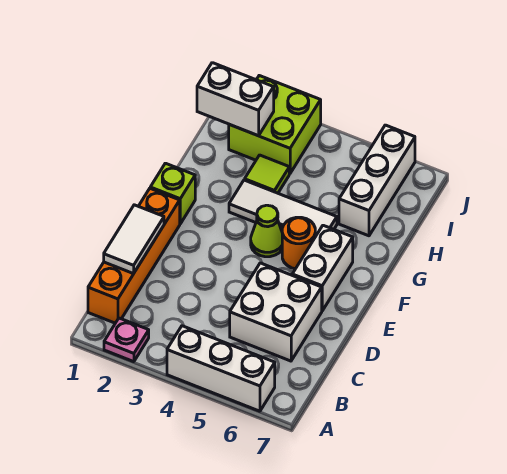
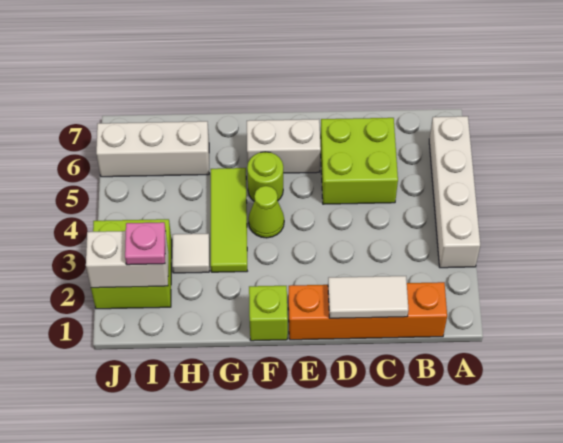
pink plate A2 level 1 -> pink plate I2 level 3
white brick A4:A6 level 1 -> white brick A3:A6 level 1
white brick C5:D6 level 1 -> lime brick C5:D6 level 1
orange round brick F5 level 1 -> lime round brick F5 level 1
white tile G3:G5 level 1 -> lime tile G3:G5 level 1
lime tile H3 level 1 -> white tile H3 level 1
white brick I1:I2 level 2 -> white brick I2:J2 level 2

